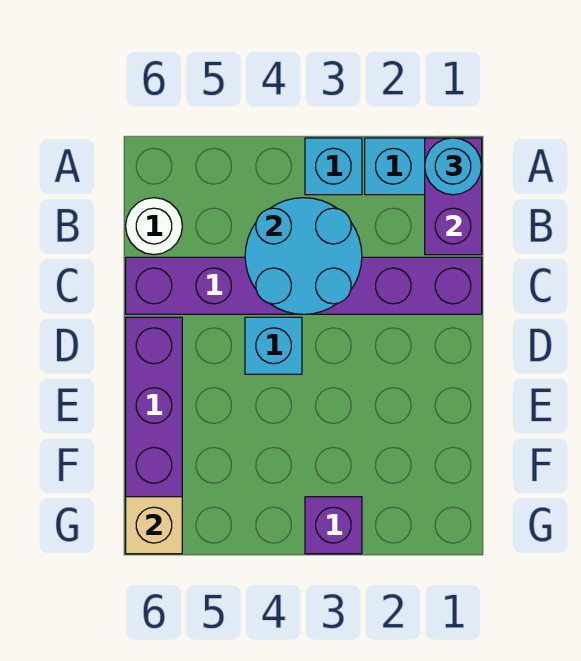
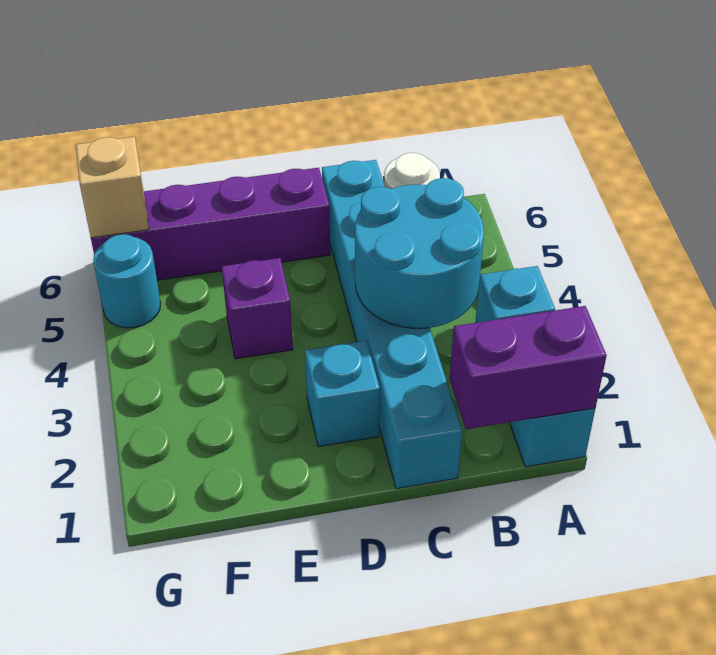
cyan round brick A1 level 3 -> cyan round brick G5 level 1
purple brick C1:C6 level 1 -> cyan brick C1:C6 level 1
cyan brick D4 level 1 -> cyan brick D2 level 1
purple brick G3 level 1 -> purple brick E4 level 1

